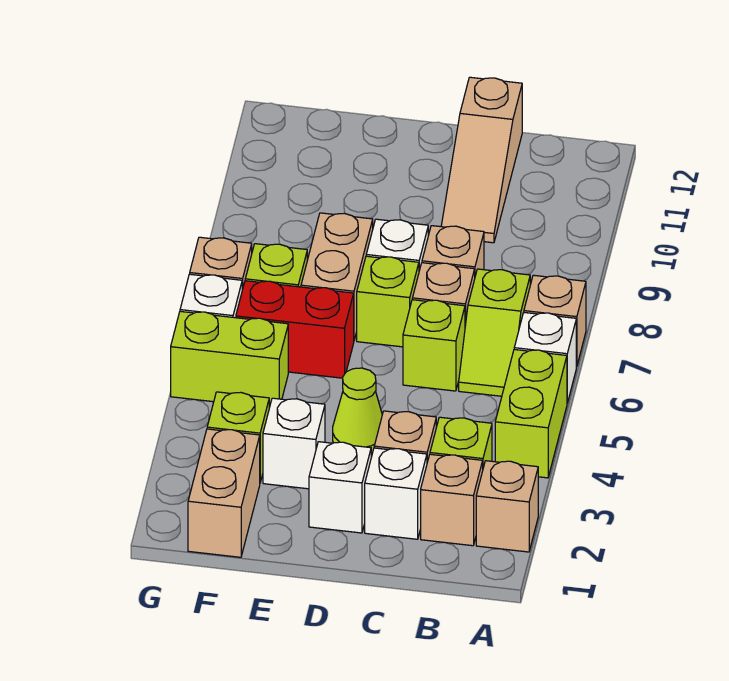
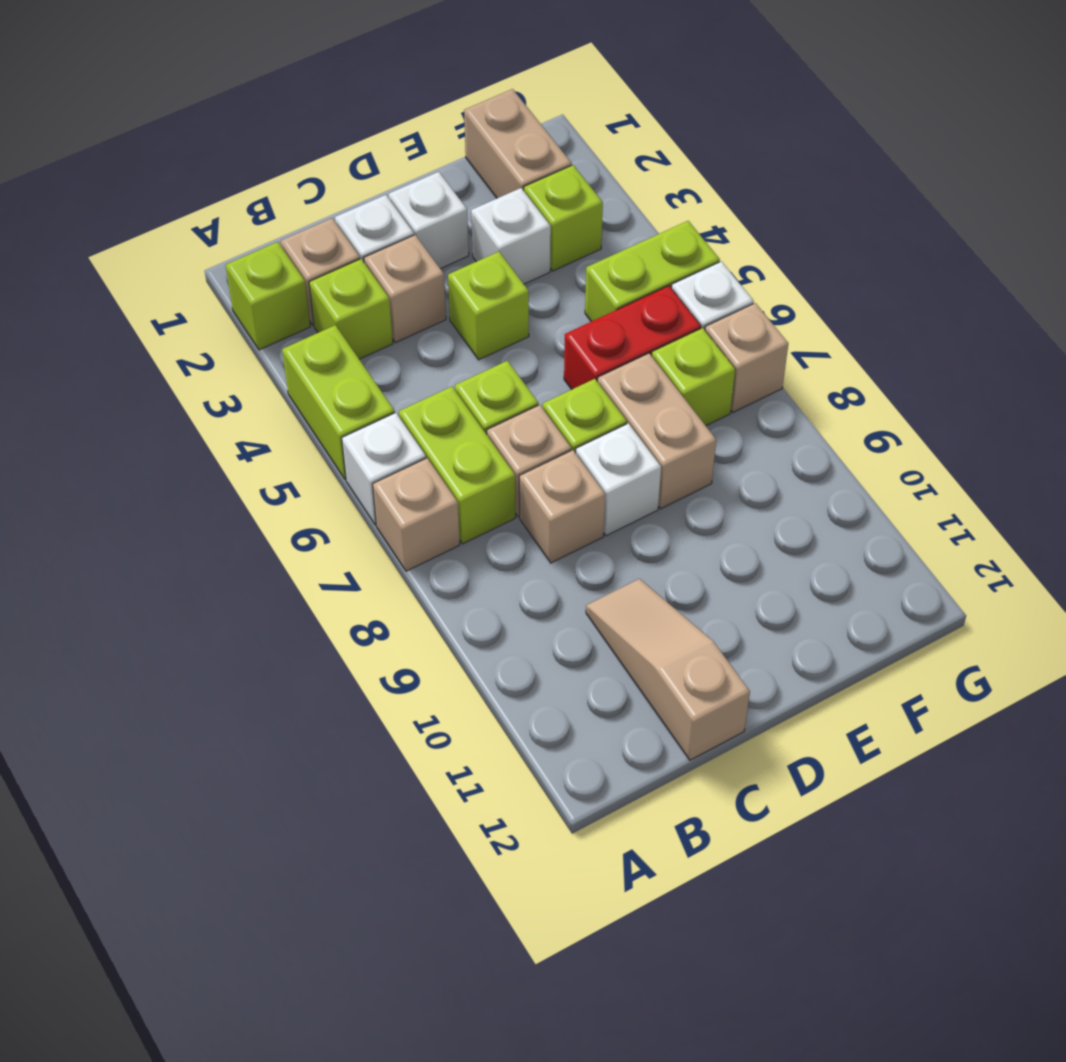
tan brick A2 level 1 -> lime brick A2 level 1
lime slope B6:B7 level 1 top 7 -> lime brick B6:B7 level 1
lime cone D4 level 1 -> lime brick D4 level 1

